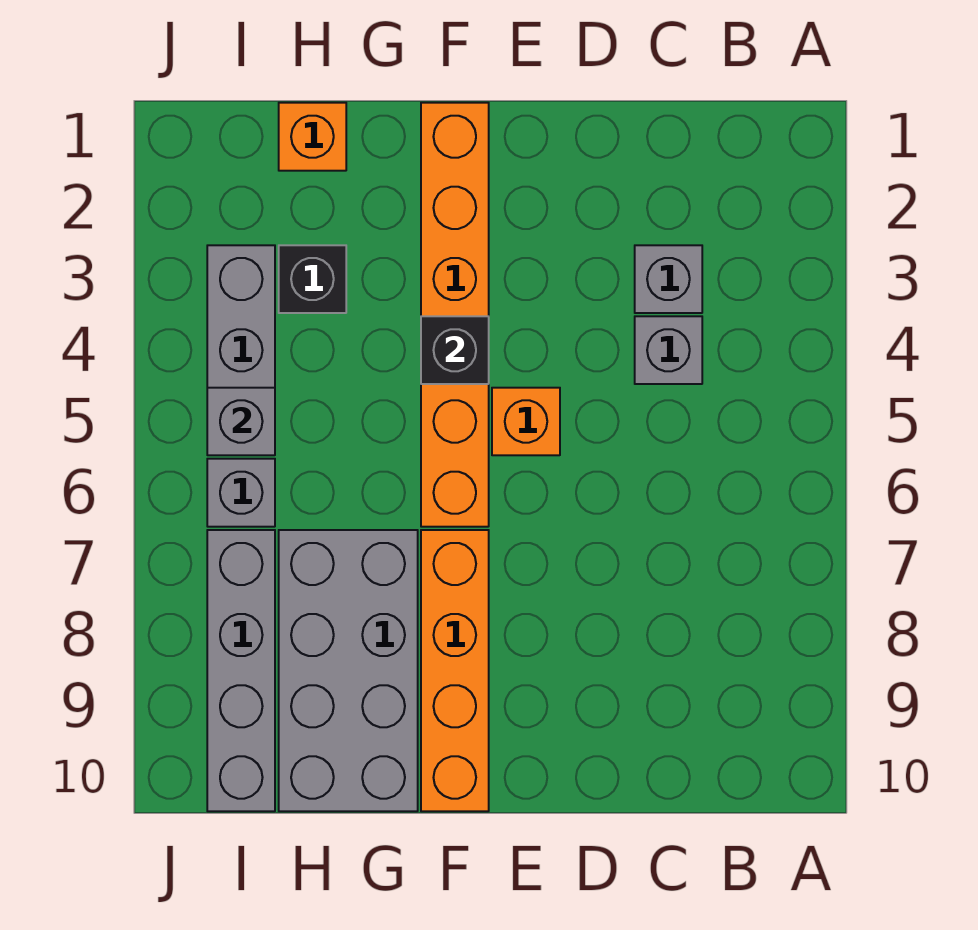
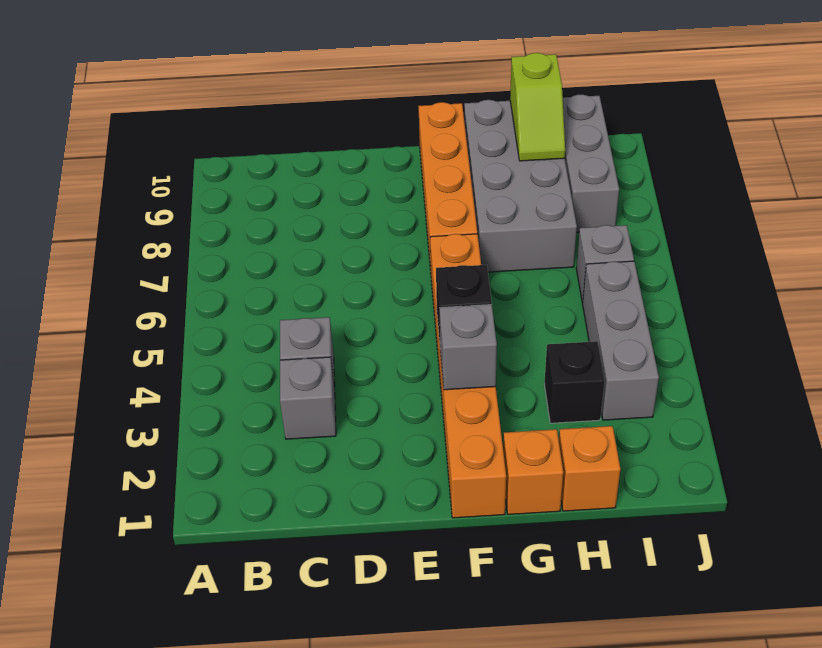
orange brick E5 level 1 -> orange brick G1 level 1
none -> lime slope H9:H10 level 2 top 10
grey brick I5 level 2 -> grey brick F3 level 2
grey brick I7:I10 level 1 -> grey brick I8:I10 level 1

